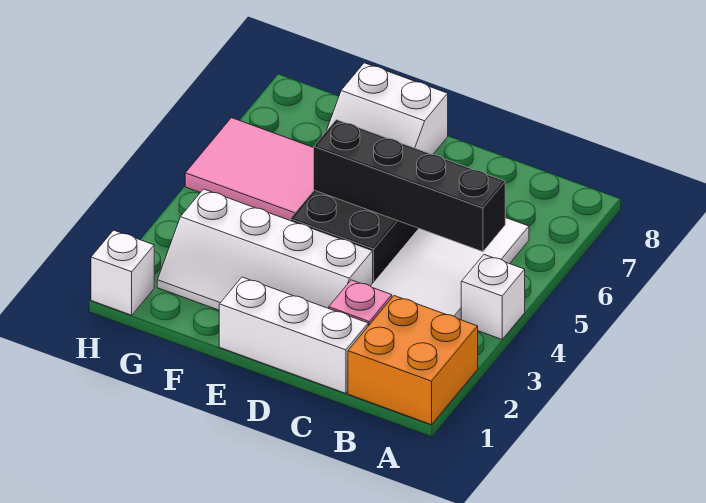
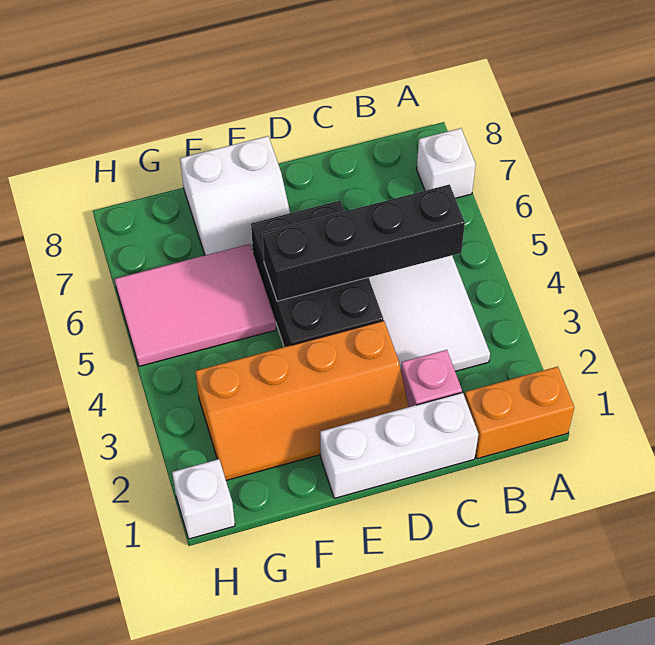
orange brick A1:B2 level 1 -> orange brick A1:B1 level 1
white brick A4 level 1 -> white brick A7 level 1
white slope D2:G3 level 1 top 3 -> orange slope D2:G3 level 1 top 3

